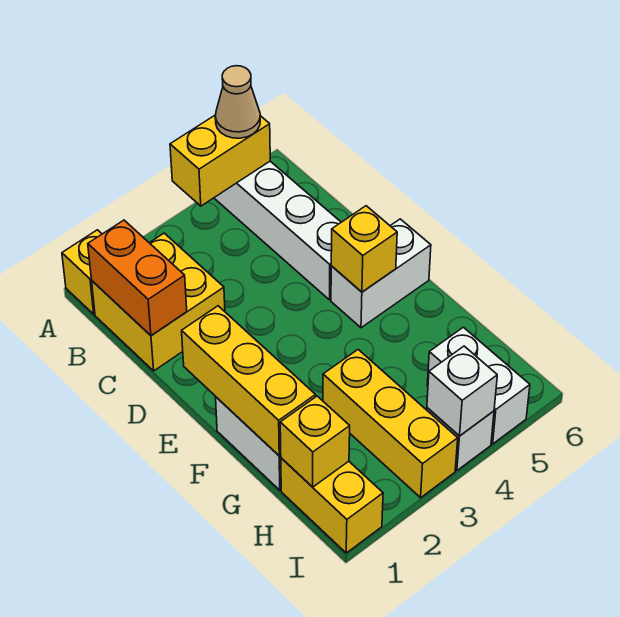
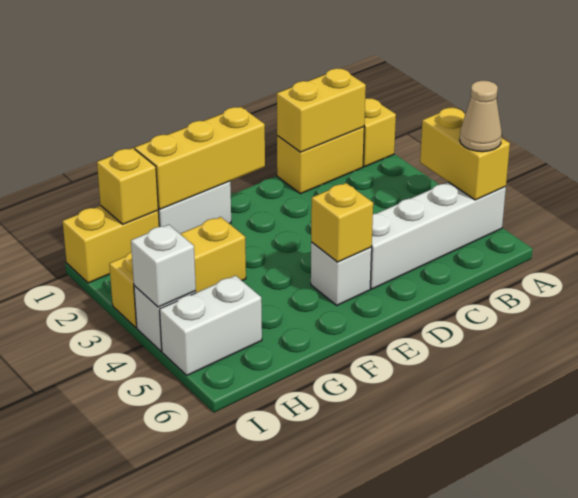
yellow brick B1:C2 level 1 -> yellow brick B1:C1 level 1
orange brick B1:C1 level 2 -> yellow brick B1:C1 level 2
white brick E5:E6 level 1 -> white brick E5 level 1

